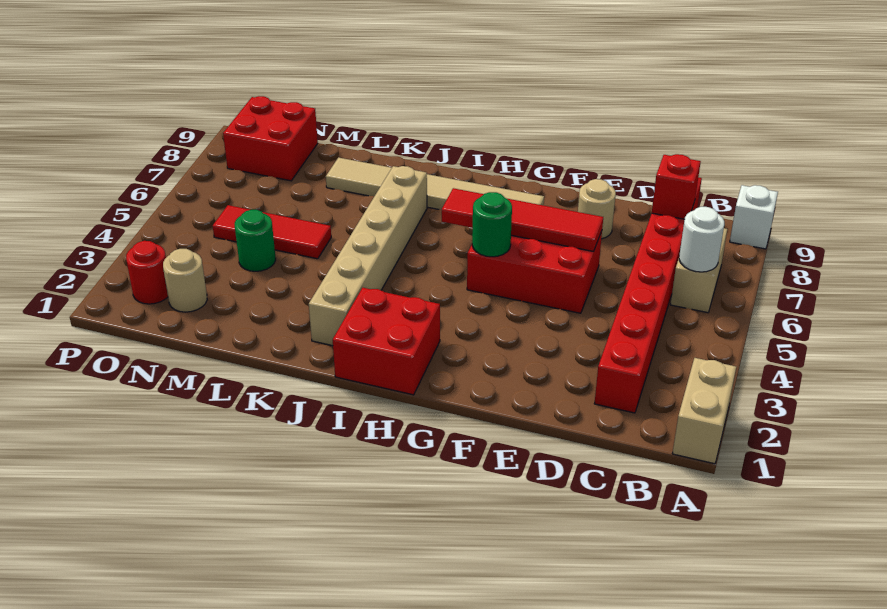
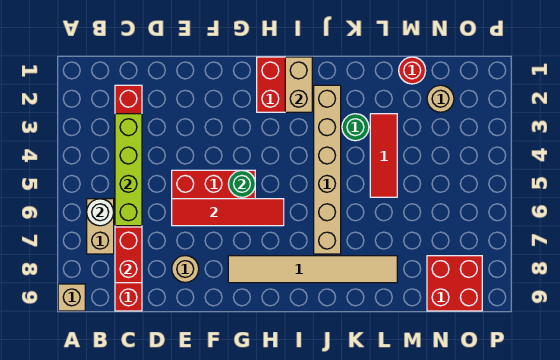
tan brick A1:A2 level 1 -> tan brick I1:I2 level 2
white brick A9 level 1 -> tan brick A9 level 1
none -> lime brick C3:C6 level 2
red brick C8 level 2 -> red brick C7:C8 level 2
red tile L5:N5 level 1 -> red tile L3:L5 level 1
green round brick M4 level 1 -> green round brick K3 level 1
red round brick O2 level 1 -> red round brick M1 level 1

